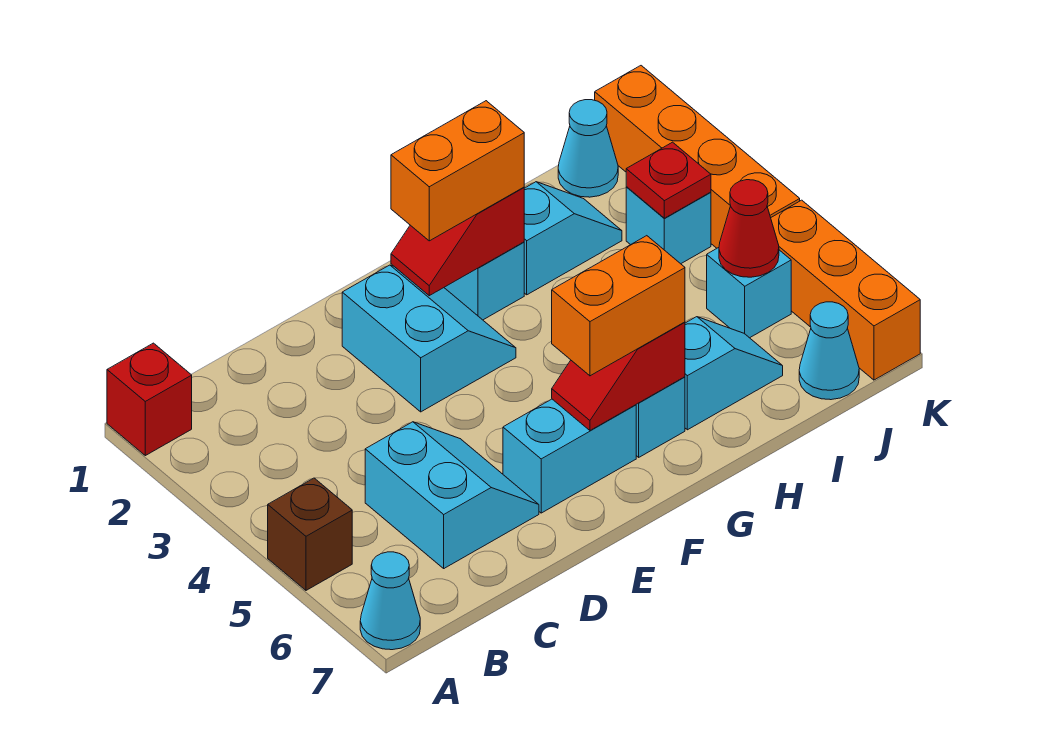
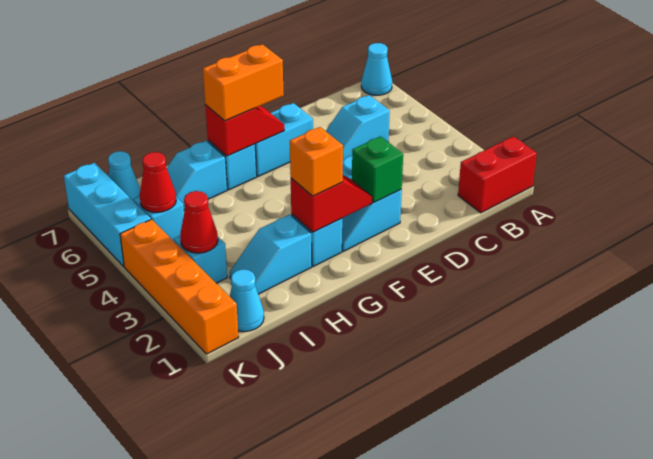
red brick A1 level 1 -> red brick A1:B1 level 1
brown brick A5 level 1 -> none
cyan slope C5:D6 level 1 top C -> cyan slope C5:D5 level 1 top C
none -> green brick E2 level 2
orange brick F2:G2 level 3 -> orange brick G2 level 3
red plate J3 level 2 -> red cone J3 level 2
orange brick K5:K7 level 1 -> cyan brick K5:K7 level 1

